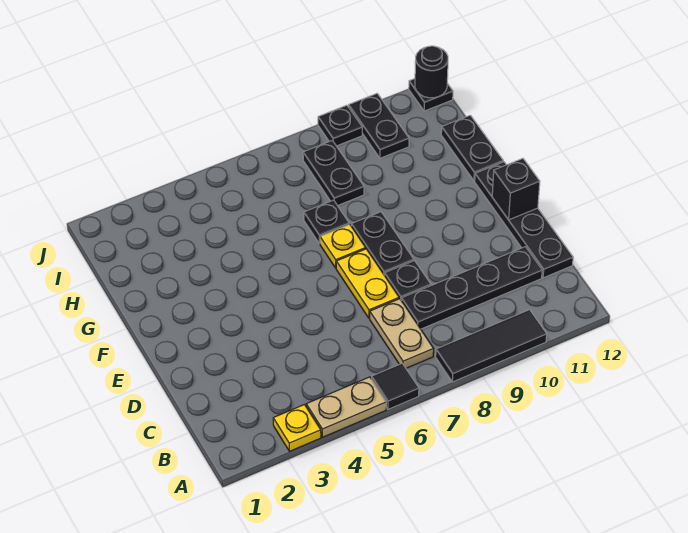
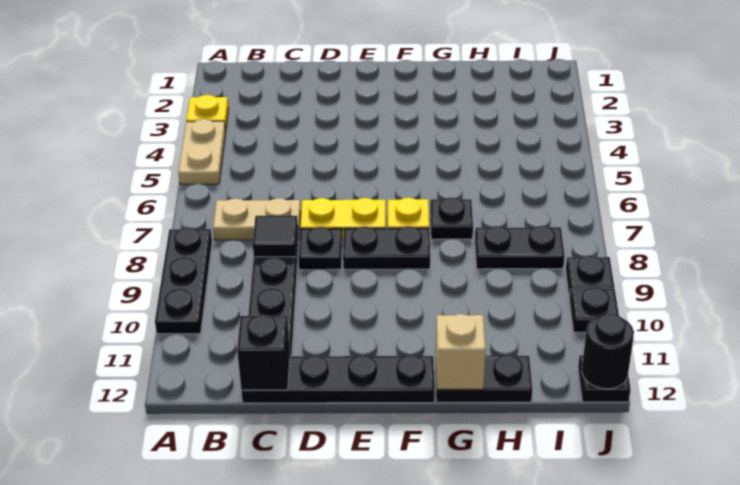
black tile A6 level 1 -> black tile C8 level 2
black tile A8:A10 level 1 -> black plate A8:A10 level 1
black brick E12 level 2 -> black brick C12 level 2
none -> tan brick G12 level 2
black plate I10:J10 level 1 -> black plate J10 level 1

